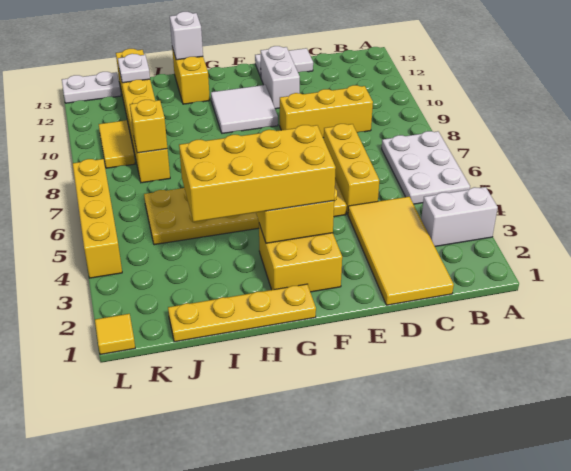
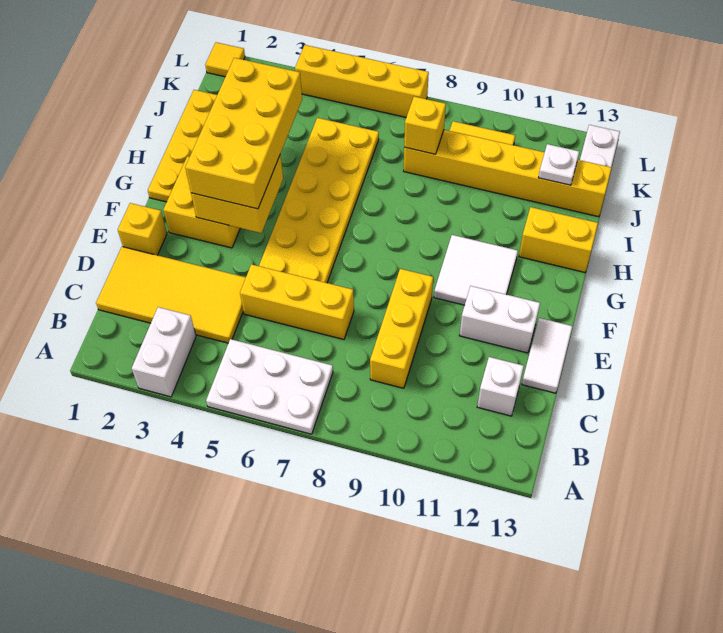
none -> yellow brick E1 level 1
white brick H13 level 2 -> white brick C12 level 1

